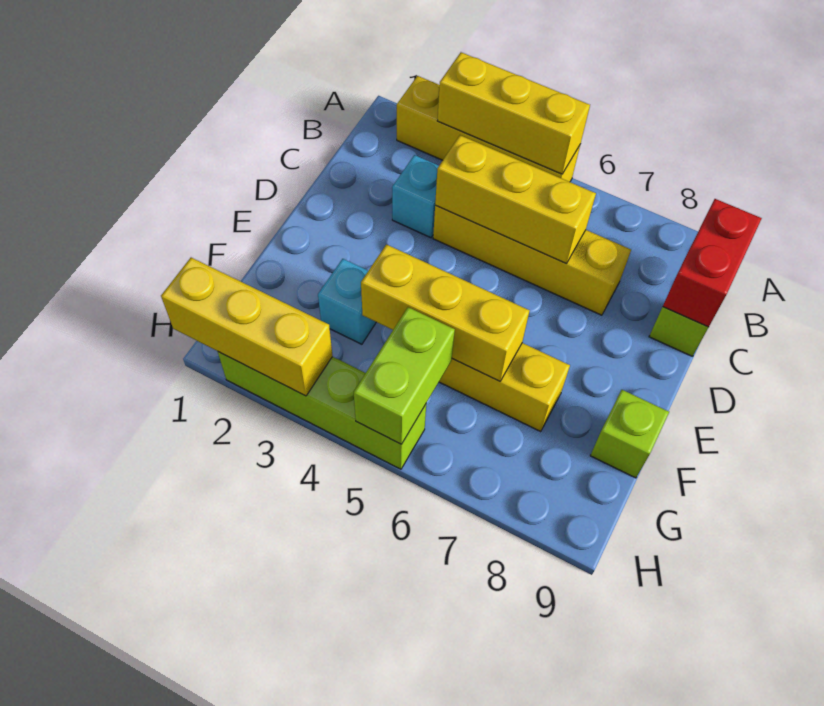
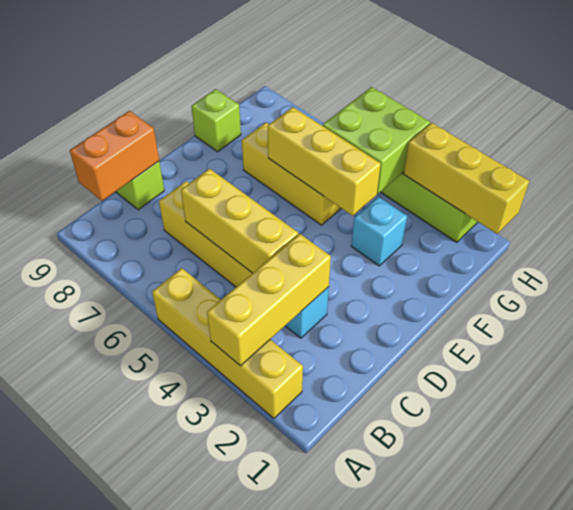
yellow brick A3:A5 level 2 -> yellow brick A3:C3 level 2
red brick B9:C9 level 2 -> orange brick B9:C9 level 2
lime brick G5:H5 level 2 -> lime brick G4:H5 level 2

